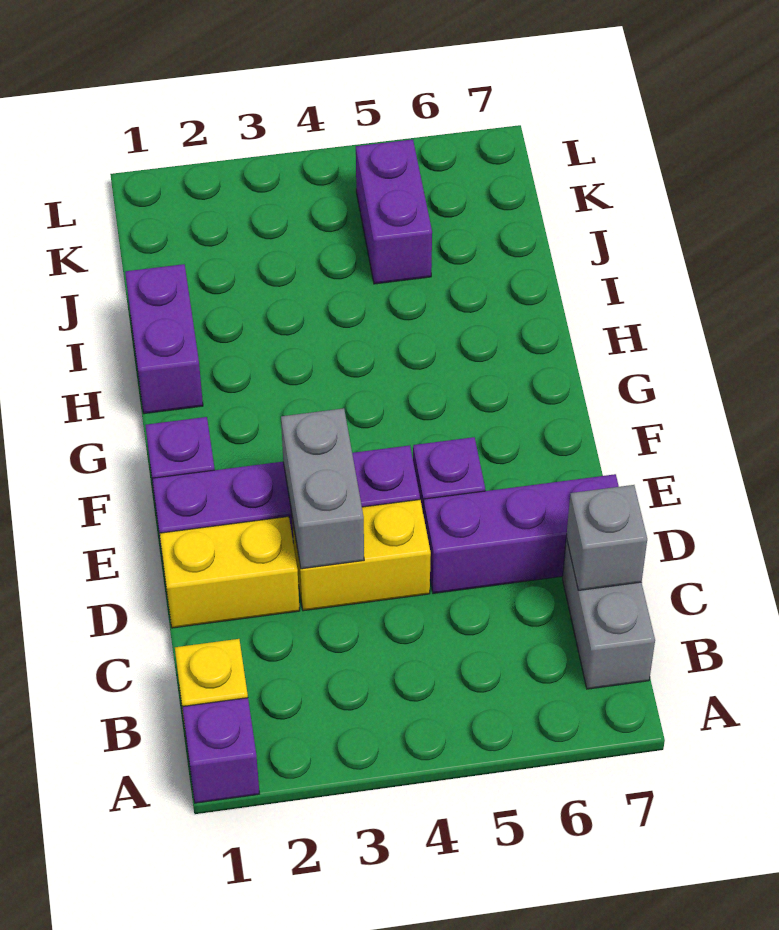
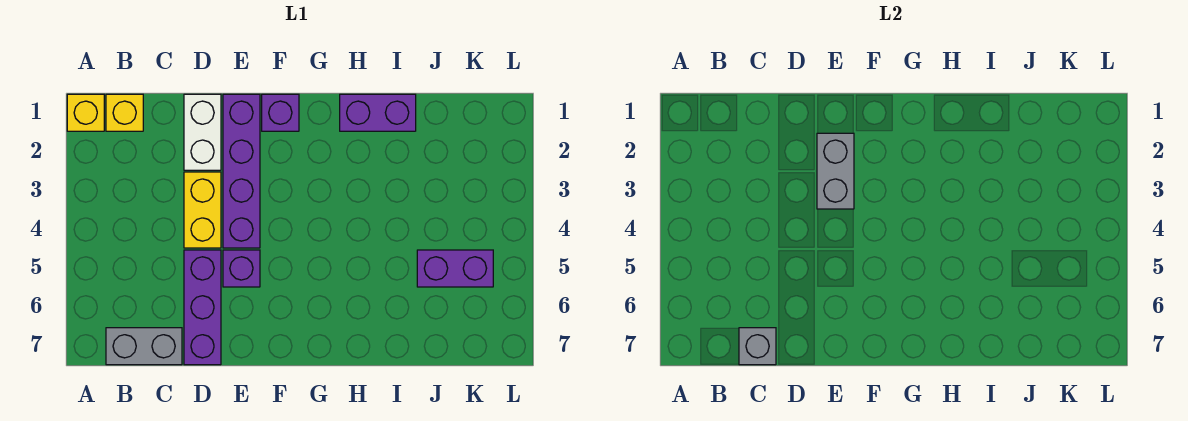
purple brick A1 level 1 -> yellow brick A1 level 1
yellow brick D1:D2 level 1 -> white brick D1:D2 level 1
grey brick D3:E3 level 2 -> grey brick E2:E3 level 2

